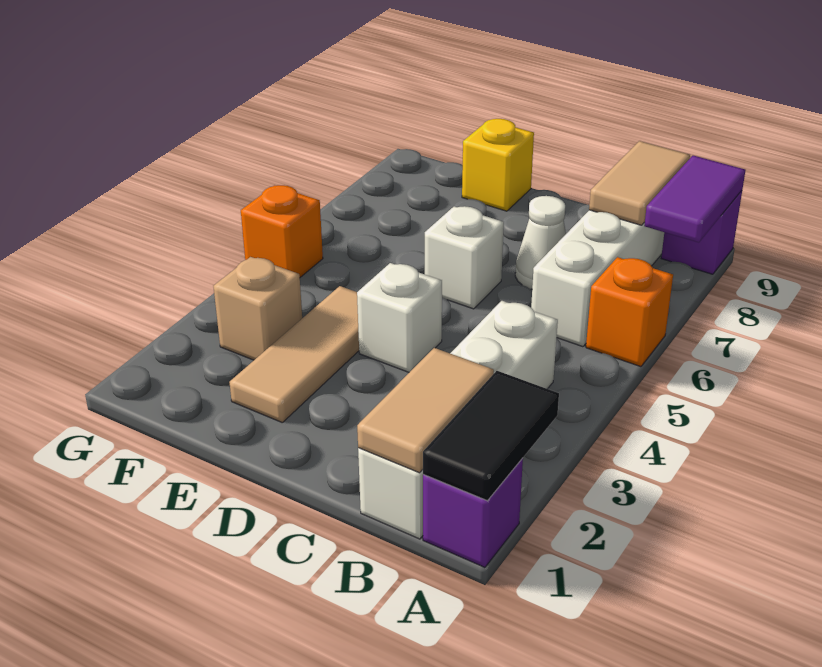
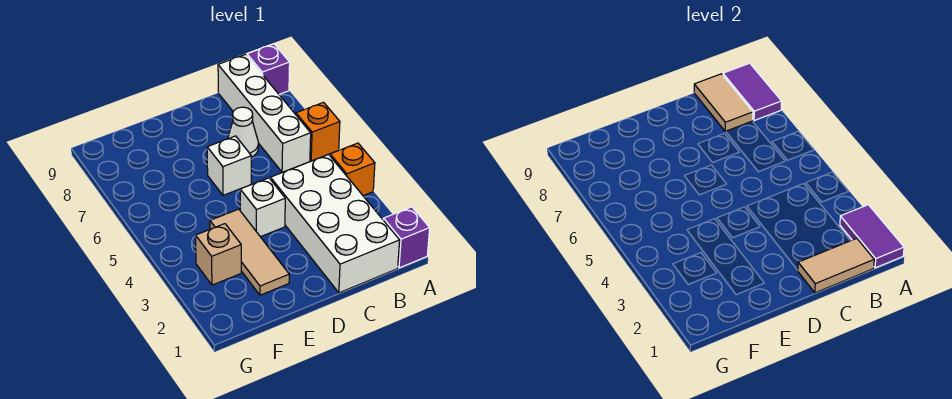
black tile A1:A2 level 2 -> purple tile A1:A2 level 2
white brick B1:B4 level 1 -> white brick B1:C4 level 1
tan tile B1:B2 level 2 -> tan tile B1:C1 level 2
yellow brick E9 level 1 -> none
orange brick G5 level 1 -> orange brick A4 level 1

